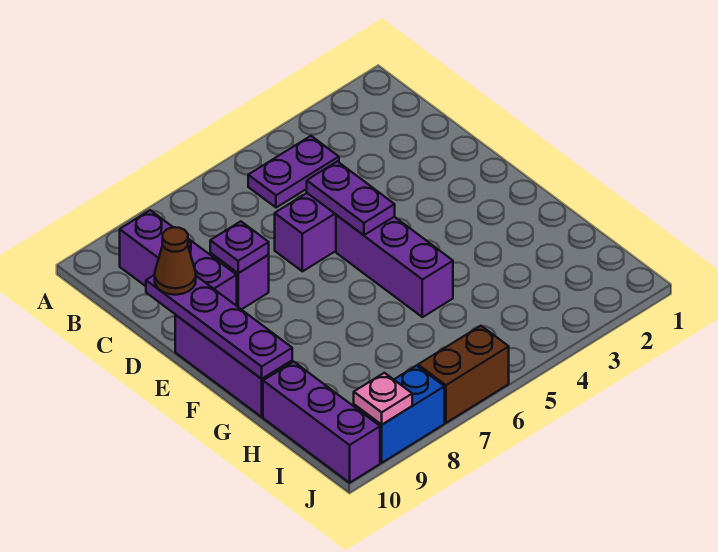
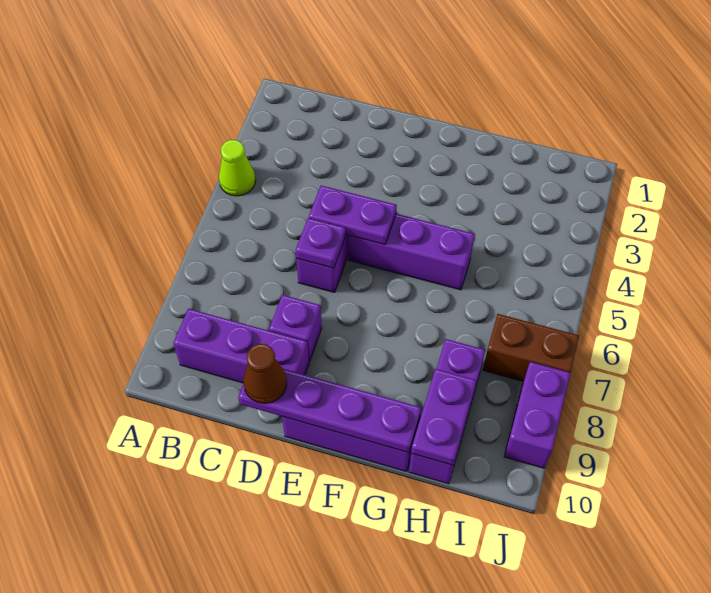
none -> lime cone A4 level 1
purple plate B4:B5 level 1 -> purple plate H9:H10 level 2
purple plate D8 level 2 -> purple plate D6 level 2
purple brick H10:J10 level 1 -> purple brick H8:H10 level 1
brown brick J6:J7 level 1 -> brown brick I7:J7 level 1
blue brick J8:J9 level 1 -> purple brick J8:J9 level 1
pink plate J9 level 2 -> none

